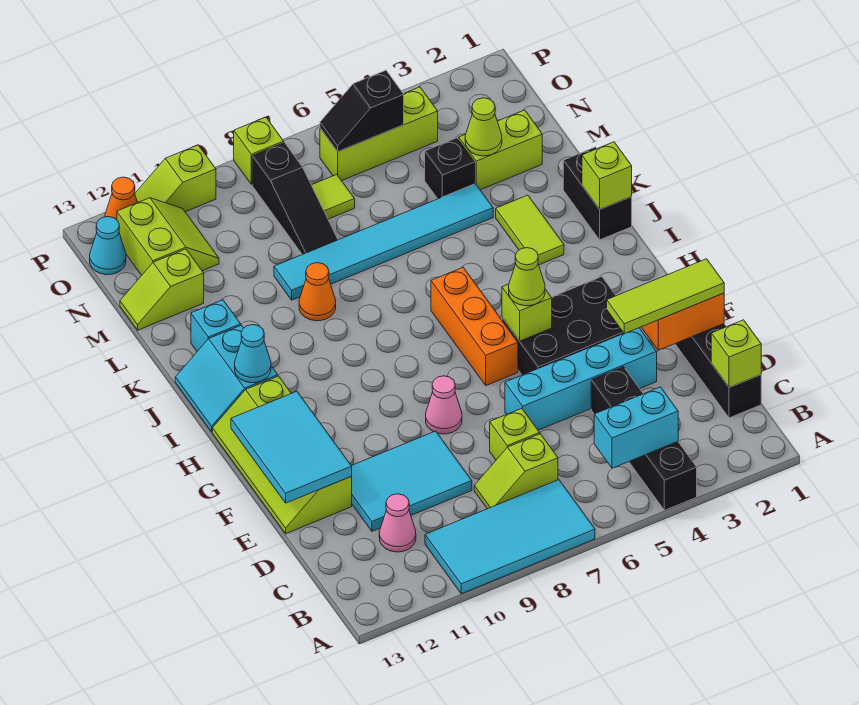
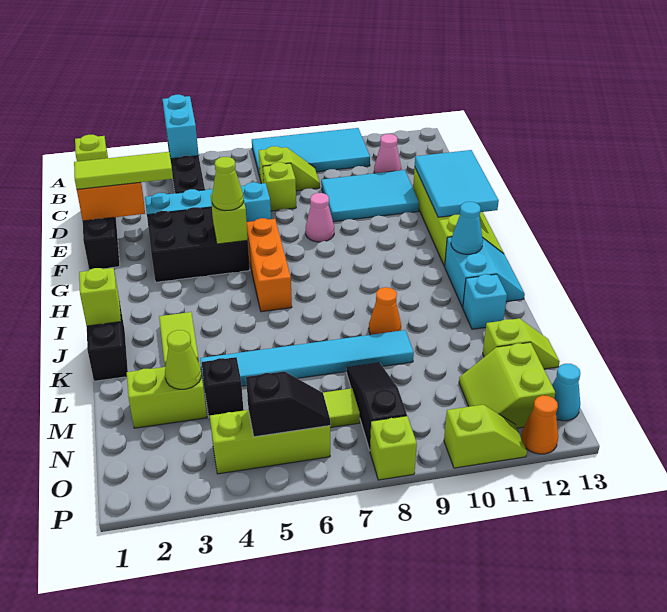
cyan brick B4:B5 level 2 -> cyan brick A4:B4 level 2

